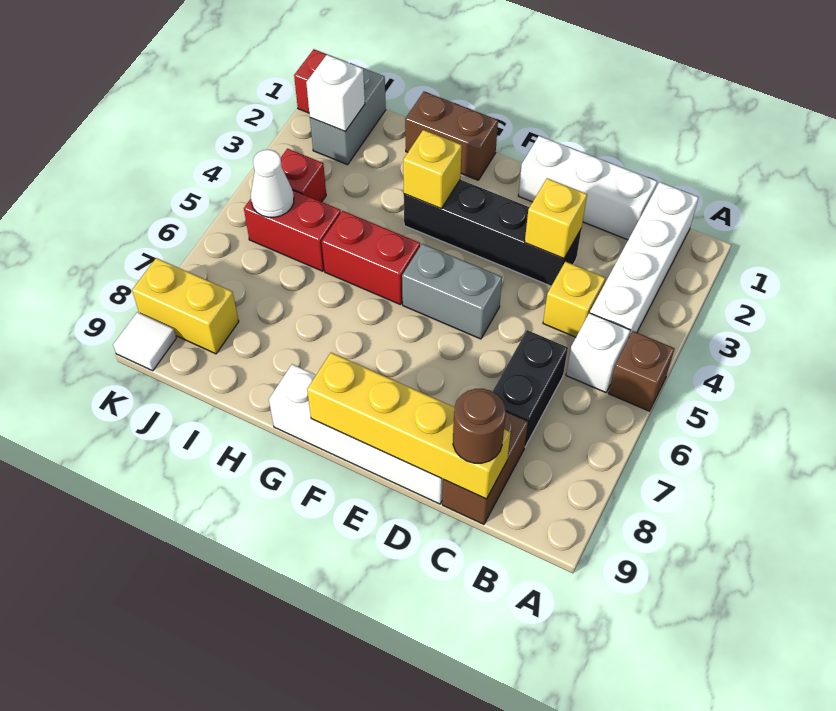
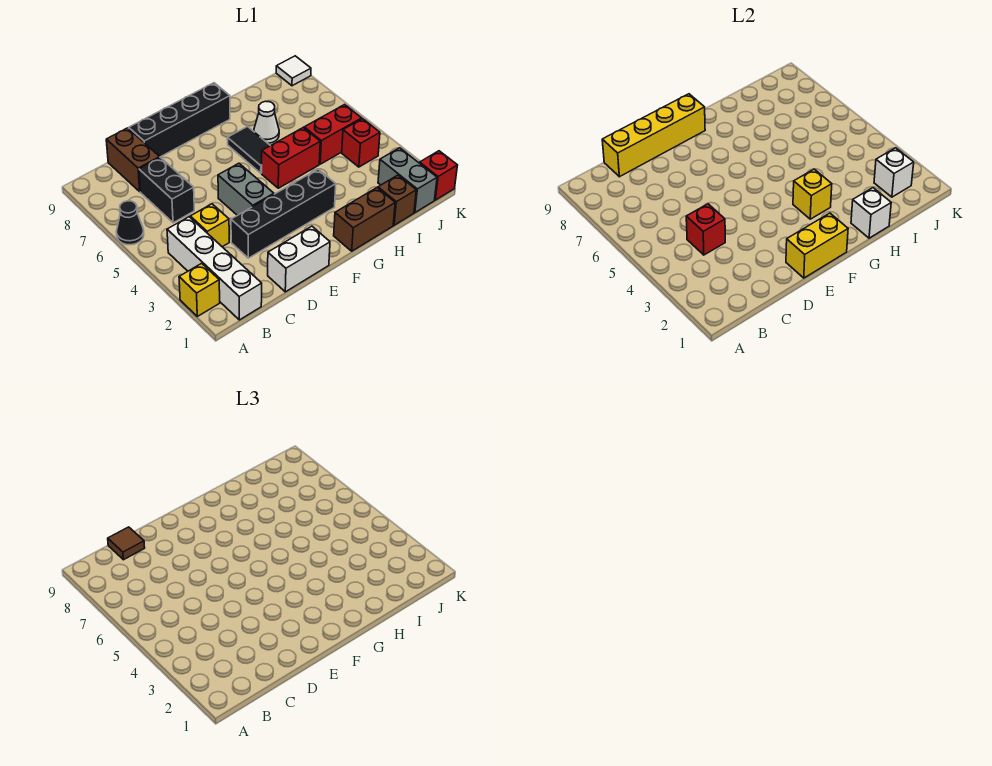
brown brick A5 level 1 -> brown brick I1 level 1
none -> black cone A6 level 1
white brick B5 level 1 -> white brick H1 level 2
white brick C1:E1 level 1 -> white brick D1:E1 level 1
none -> red brick C4 level 2
brown round brick C9 level 3 -> brown tile C9 level 3
yellow brick D3 level 2 -> yellow brick A2 level 1
white brick D9:G9 level 1 -> black brick D9:G9 level 1
grey brick E5:F5 level 1 -> grey brick E4:E5 level 1
none -> black tile G6:G7 level 1
white cone J5 level 2 -> white cone H7 level 1
yellow brick J8:K8 level 1 -> yellow brick E1:F1 level 2

